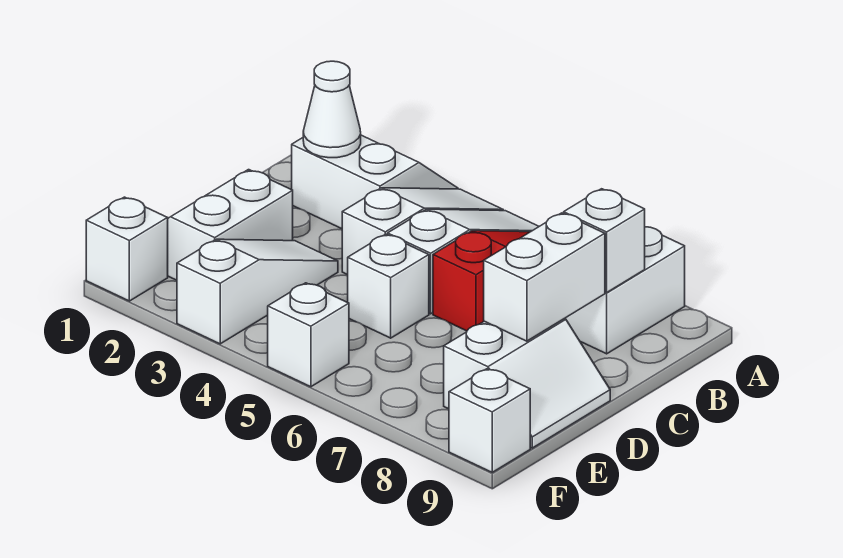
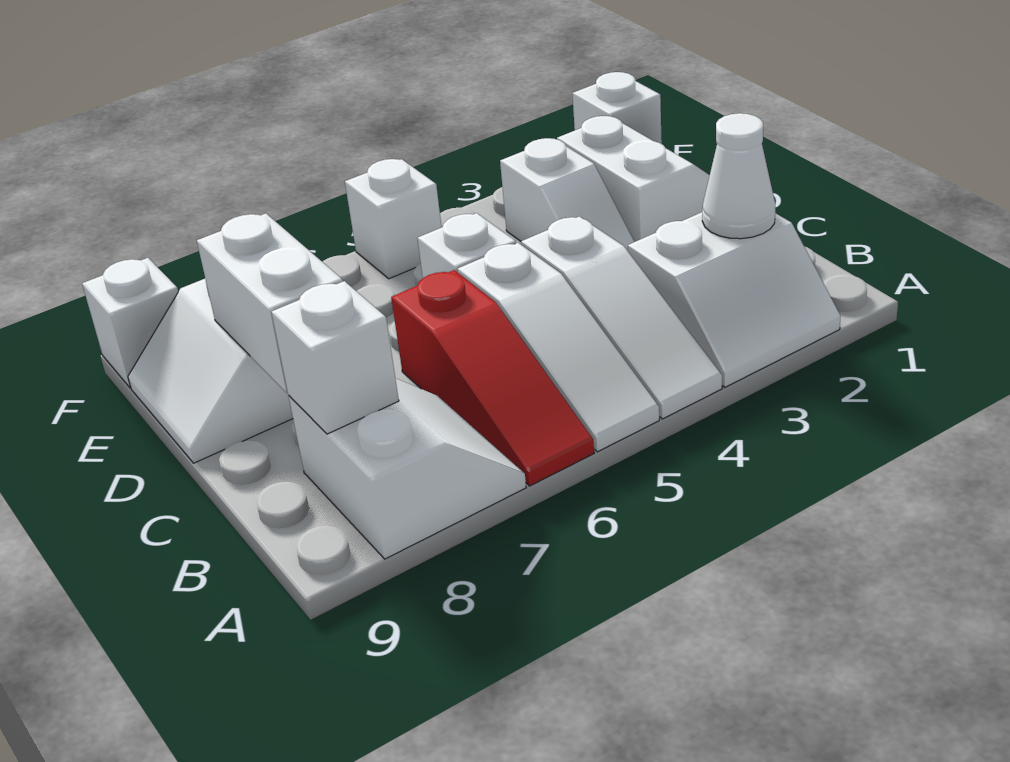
white slope D3:F3 level 1 top F -> white slope D3:E3 level 1 top E

